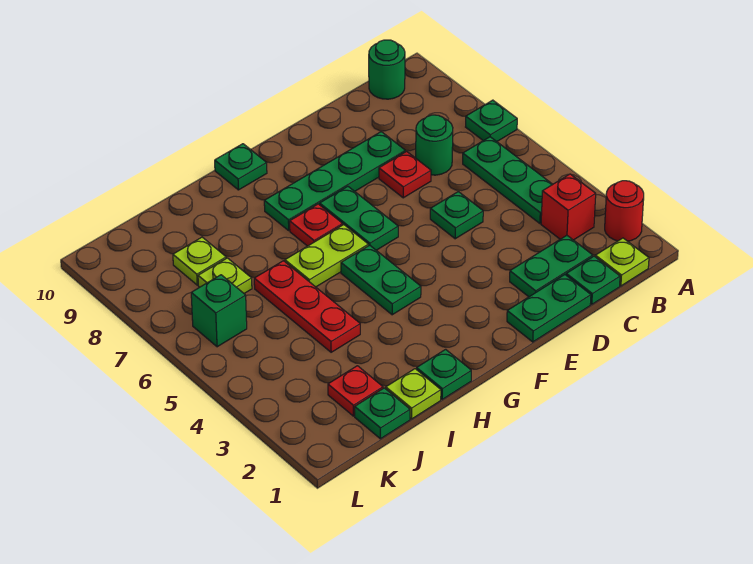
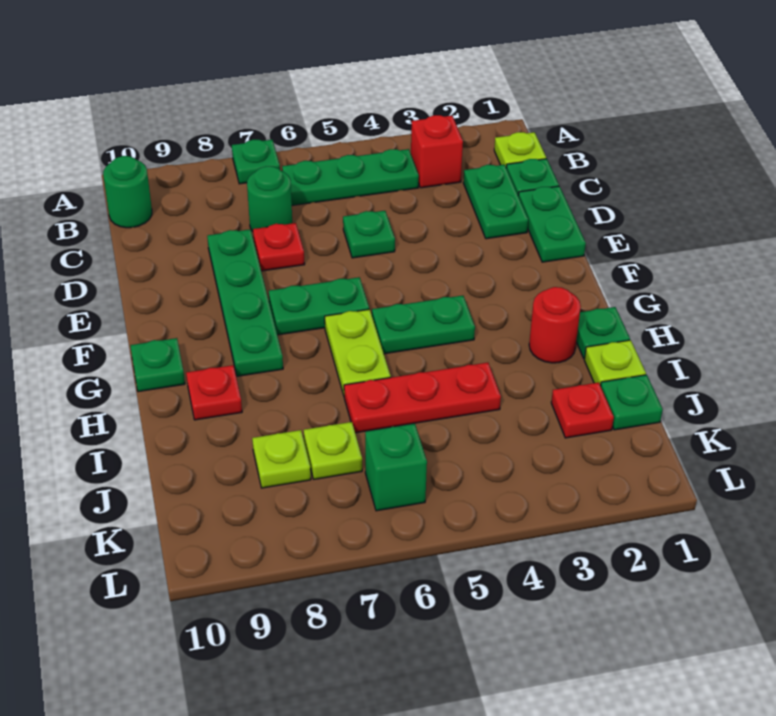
red round brick A2 level 1 -> red round brick H2 level 1
red plate G7 level 1 -> red plate H9 level 1

